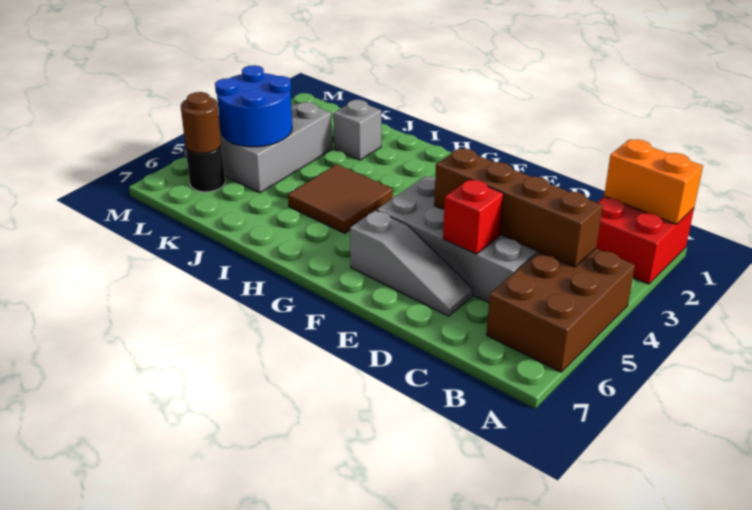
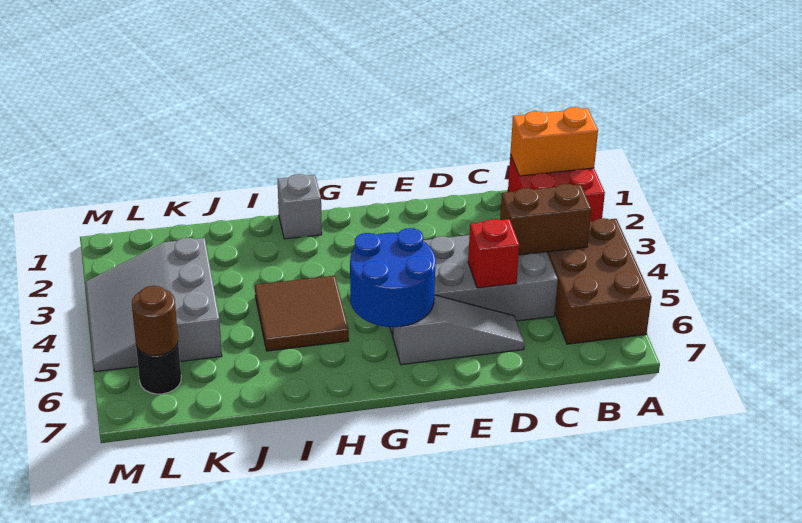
brown brick B4:E4 level 2 -> brown brick B4:C4 level 2
grey brick J2 level 1 -> grey brick H1 level 1
blue round brick K4:L5 level 2 -> blue round brick F5:G6 level 2

